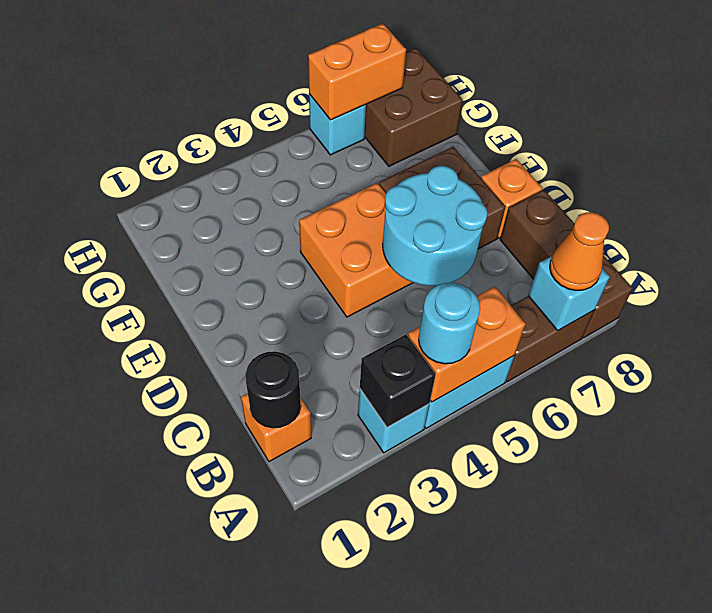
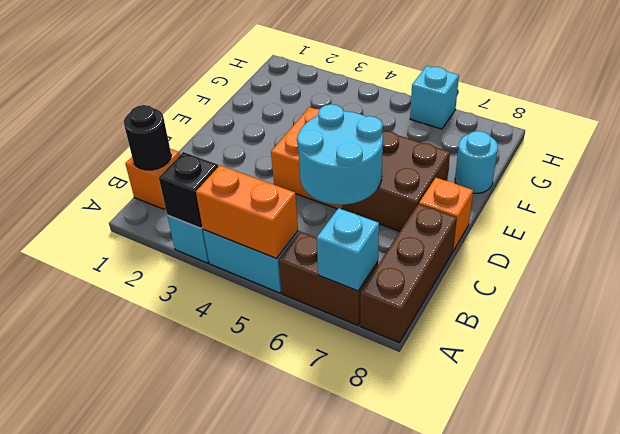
cyan round brick A4 level 3 -> cyan round brick F8 level 1
orange cone A7 level 3 -> none
brown brick G7:H8 level 1 -> none
orange brick H6:H7 level 2 -> none

